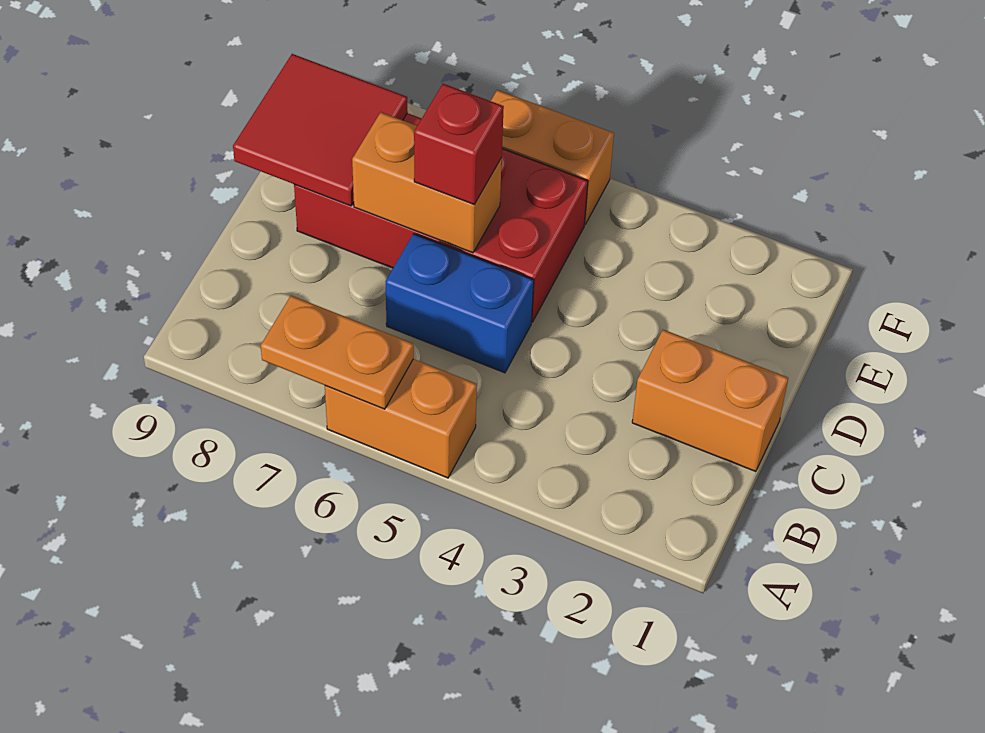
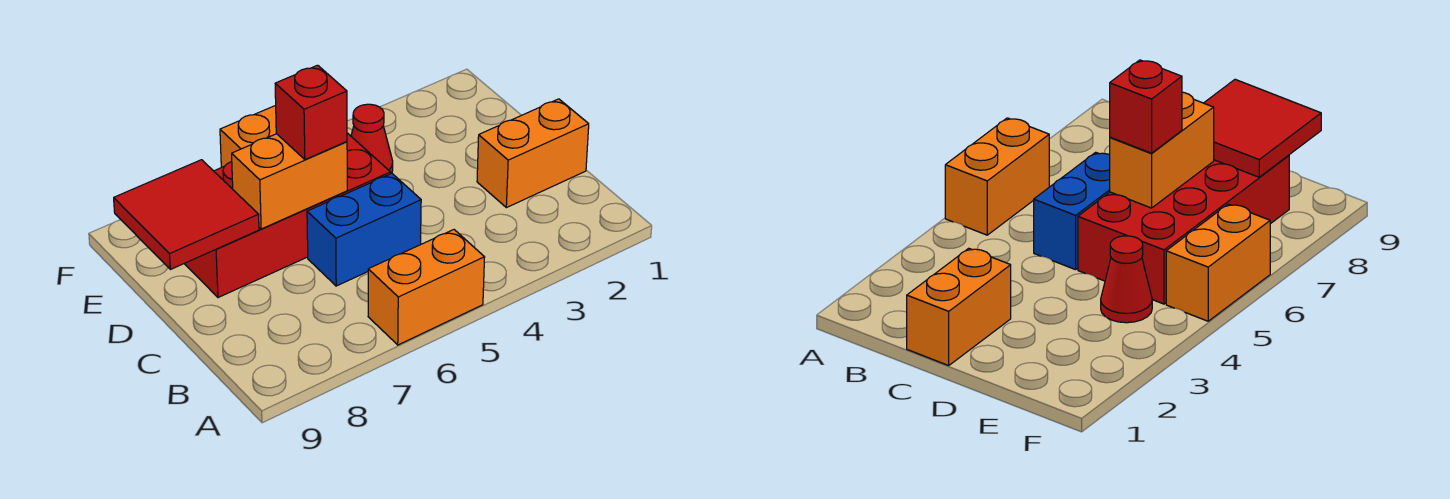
orange plate A6:A7 level 2 -> none
none -> red cone E4 level 1

